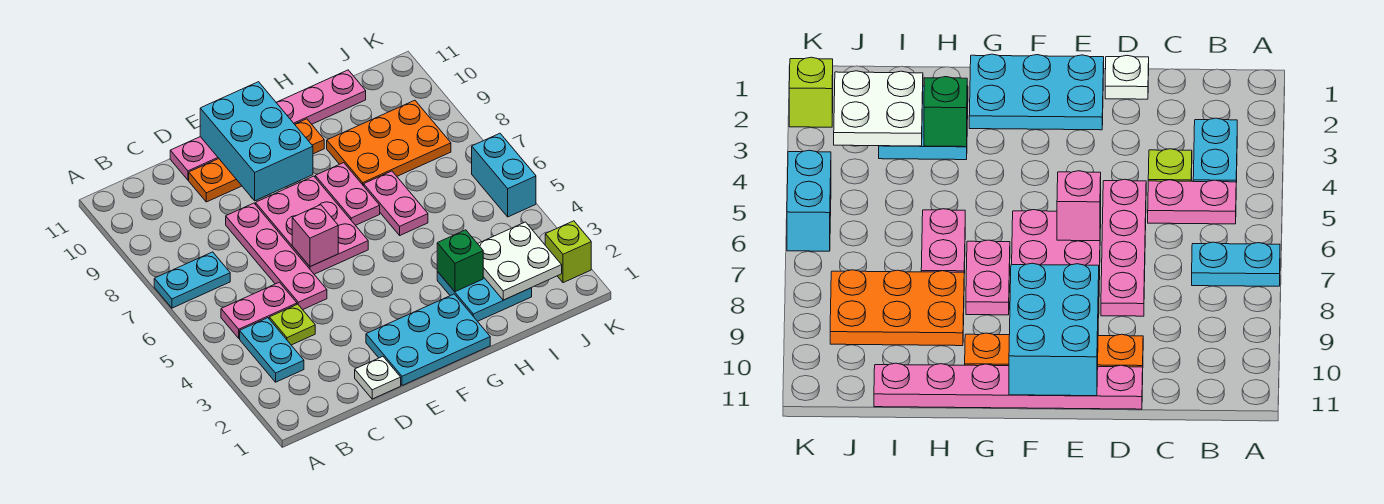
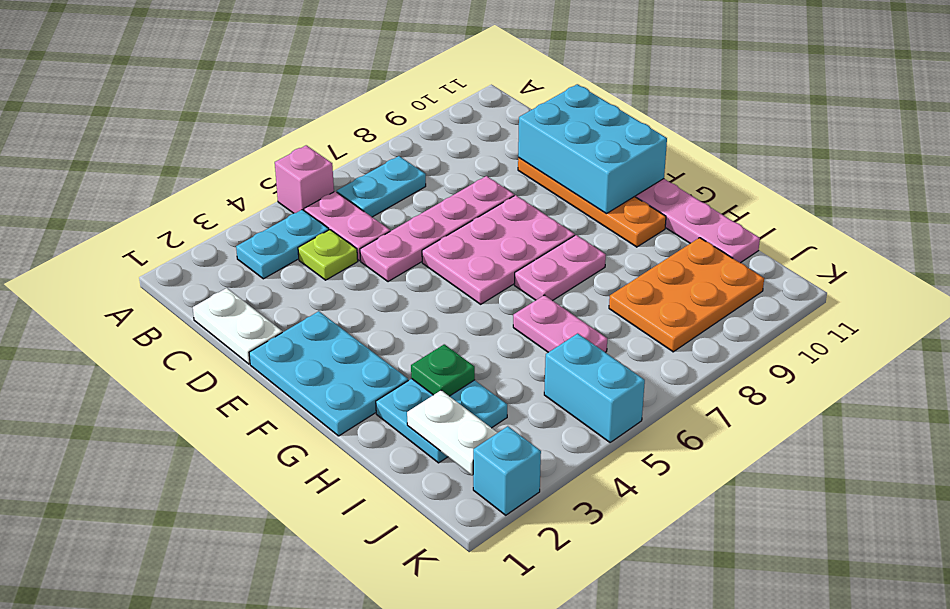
cyan plate A7:B7 level 1 -> cyan plate B6:B7 level 1
white plate D1 level 1 -> white plate C1:D1 level 1
pink brick E6 level 2 -> pink brick A5 level 1
cyan brick E9:F11 level 2 -> cyan brick D10:F11 level 2
green brick H3 level 2 -> green plate H3 level 2
pink plate H6:H7 level 1 -> pink plate H6:I6 level 1
orange plate H8:J9 level 1 -> orange plate I8:J10 level 1
white plate I2:J3 level 2 -> white plate I2:J2 level 2
lime brick K2 level 1 -> cyan brick K2 level 1
cyan brick K5:K6 level 1 -> cyan brick J5:K5 level 1

